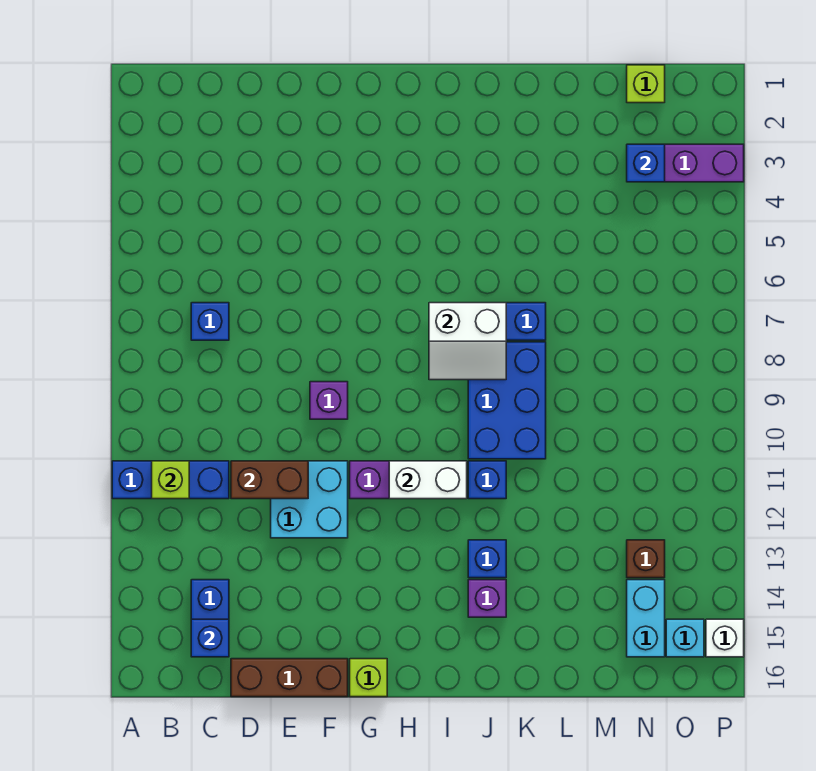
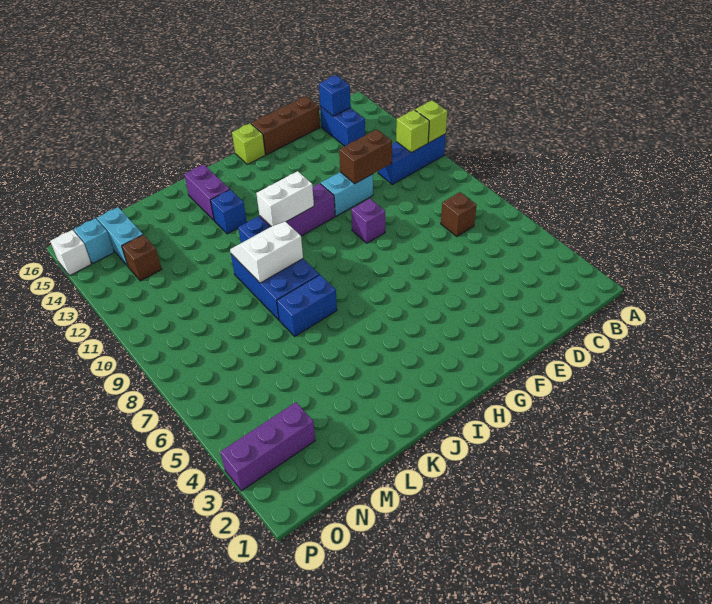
blue brick C7 level 1 -> brown brick C7 level 1
cyan brick E11:F12 level 1 -> cyan brick E11:F11 level 1
white slope I7:J8 level 2 top 7 -> white slope J9:K10 level 2 top 9
purple brick J14 level 1 -> purple brick J14:J15 level 1
lime brick N1 level 1 -> lime brick A11 level 2
blue brick N3 level 2 -> none

